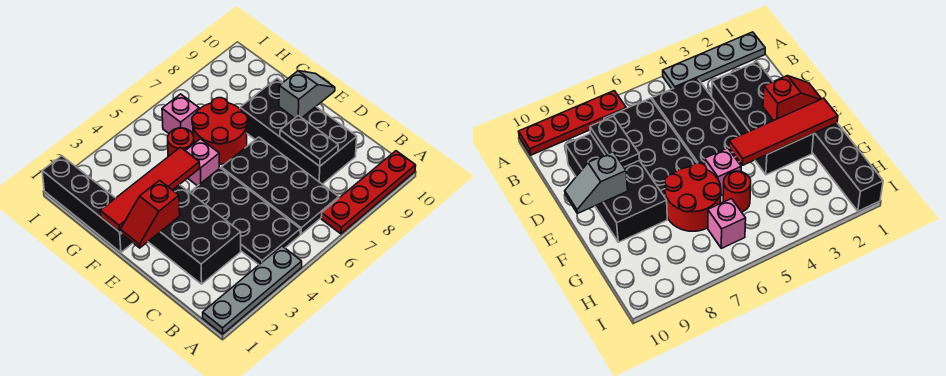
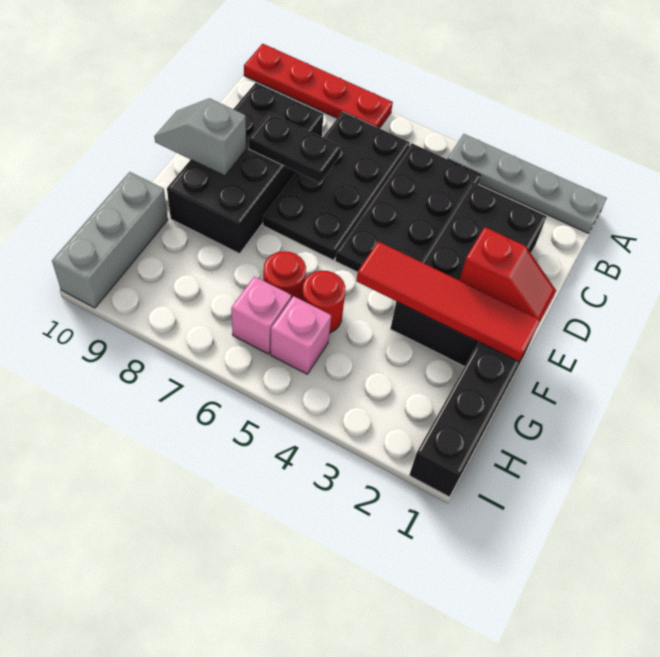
black plate C8:D8 level 2 -> black plate D7:D8 level 2
pink brick F5 level 1 -> pink brick H5 level 1
red round brick F6:G7 level 1 -> red round brick G6 level 1
none -> grey brick G10:I10 level 1

